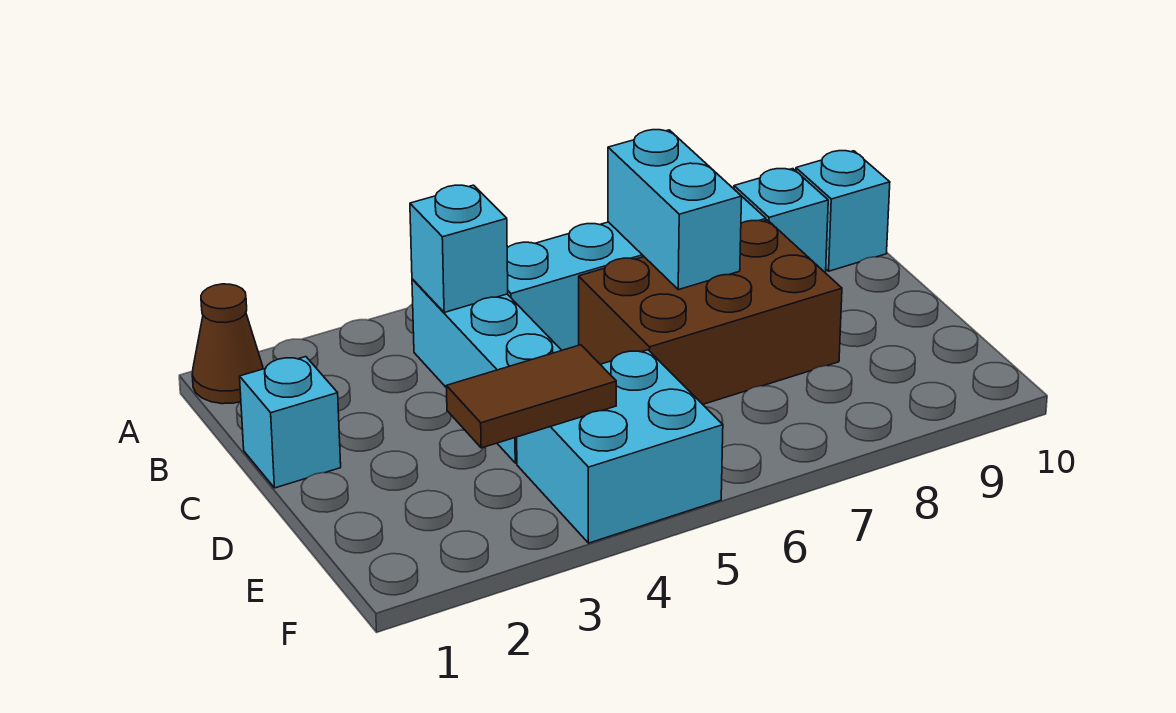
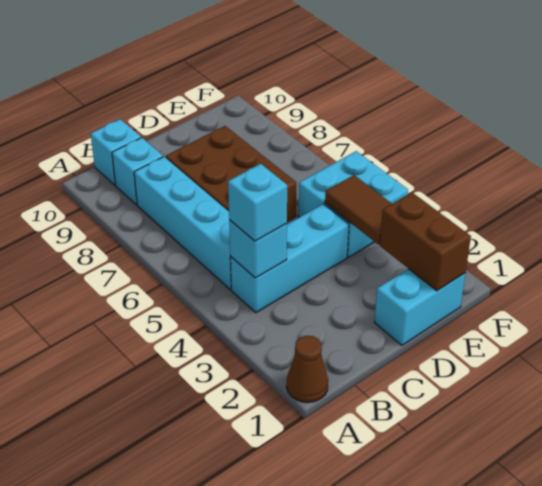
cyan brick B7:C7 level 2 -> cyan brick D1:E1 level 1
cyan brick C1 level 1 -> cyan brick B4 level 3
none -> brown brick E1:E2 level 2

